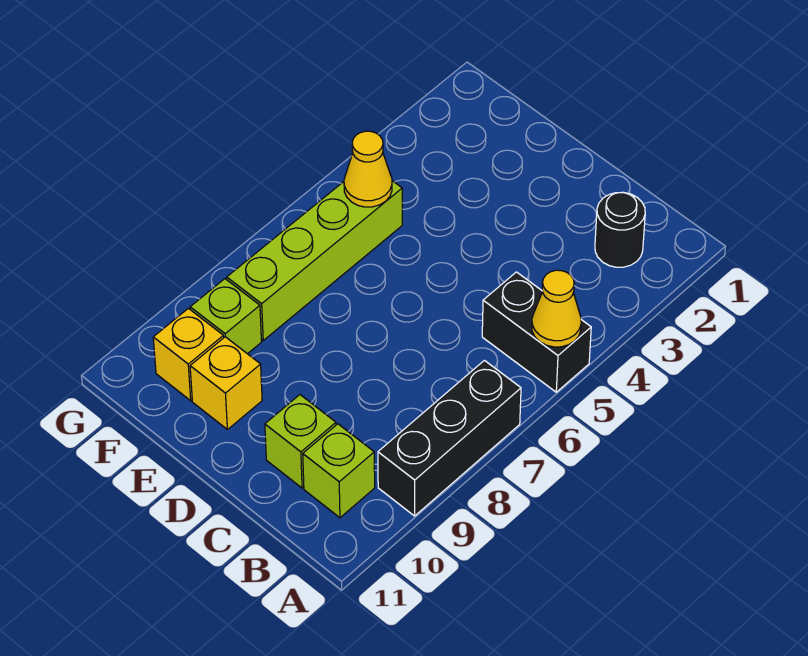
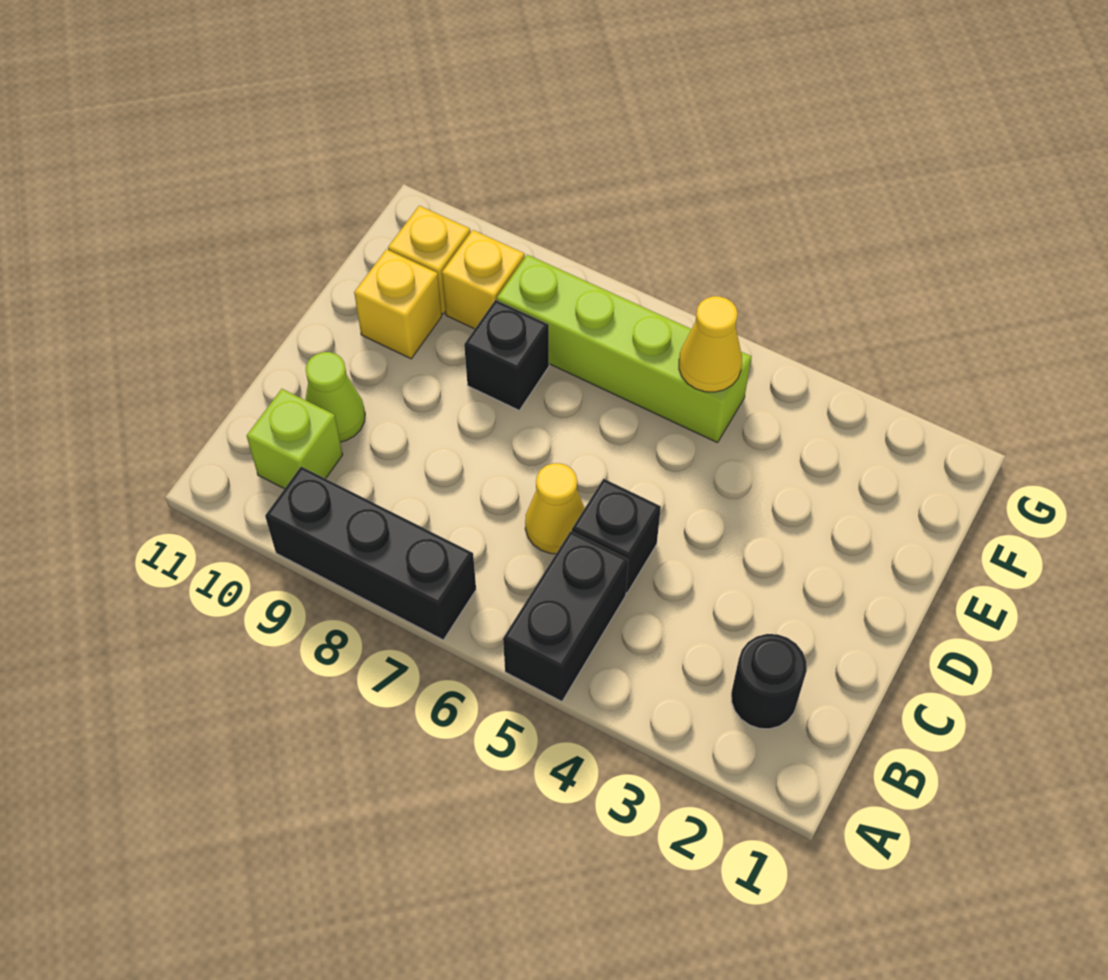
yellow cone A5 level 2 -> yellow cone C6 level 1
none -> black brick C5 level 1
lime brick C10 level 1 -> lime cone C10 level 1
none -> black brick E8 level 1
lime brick F9 level 1 -> yellow brick F9 level 1

